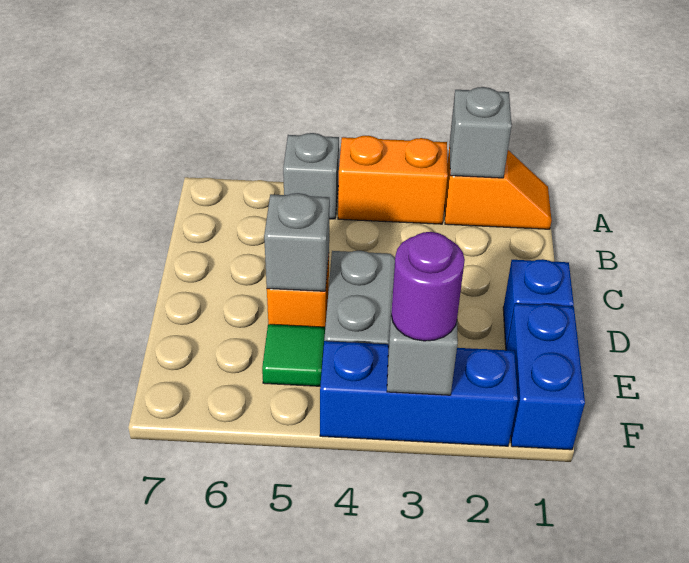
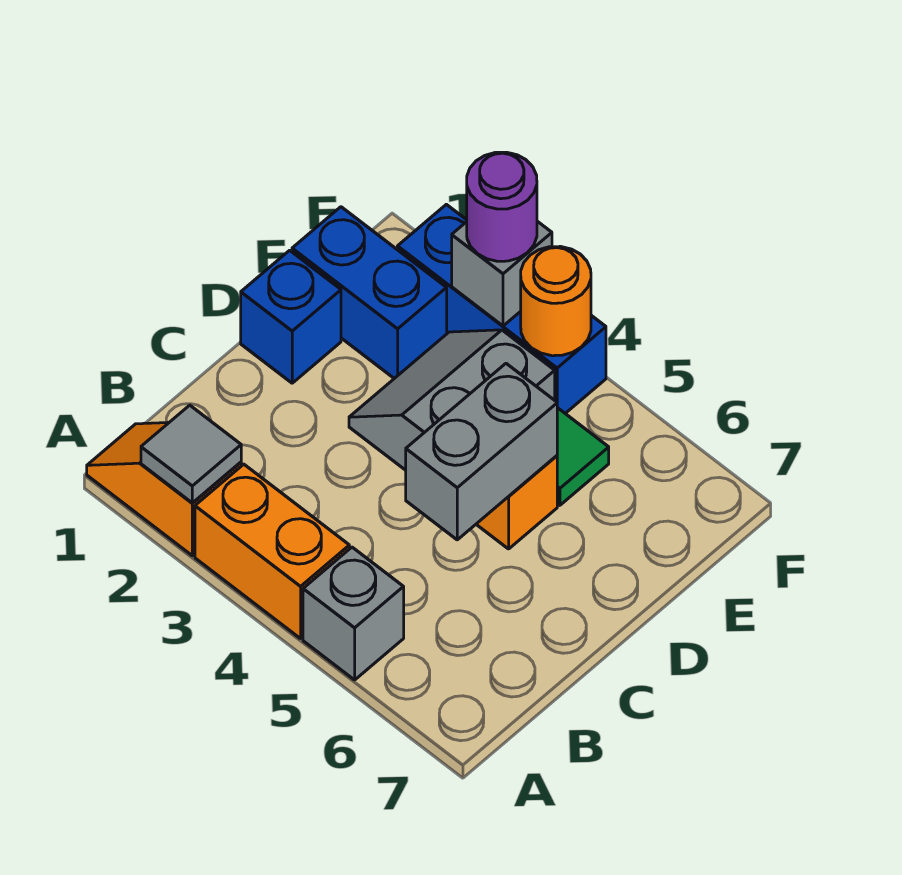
grey brick A2 level 2 -> grey tile A2 level 2
grey brick D5 level 2 -> grey brick C5:D5 level 2
blue brick E1:F1 level 1 -> blue brick E1:E2 level 1
none -> orange round brick F4 level 2

